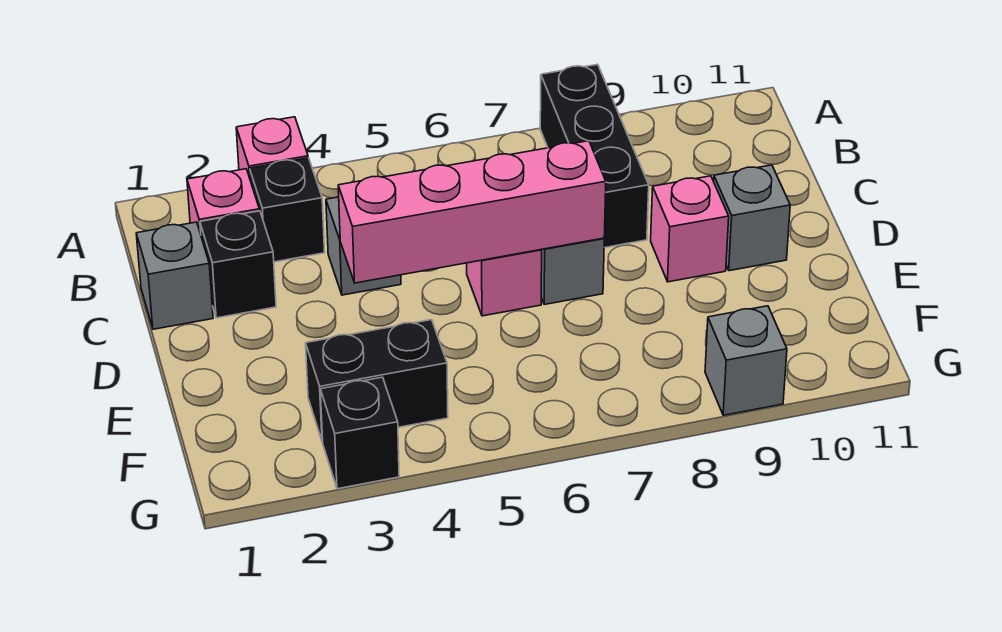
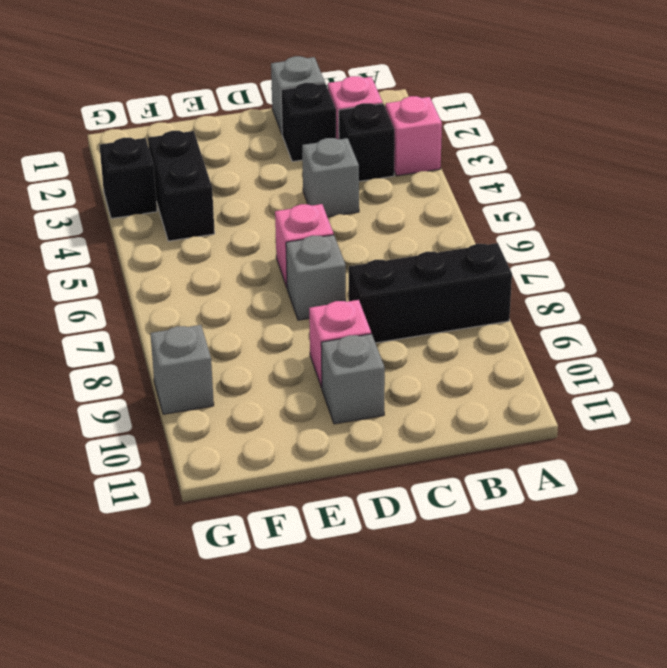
pink brick D4:D7 level 2 -> none

